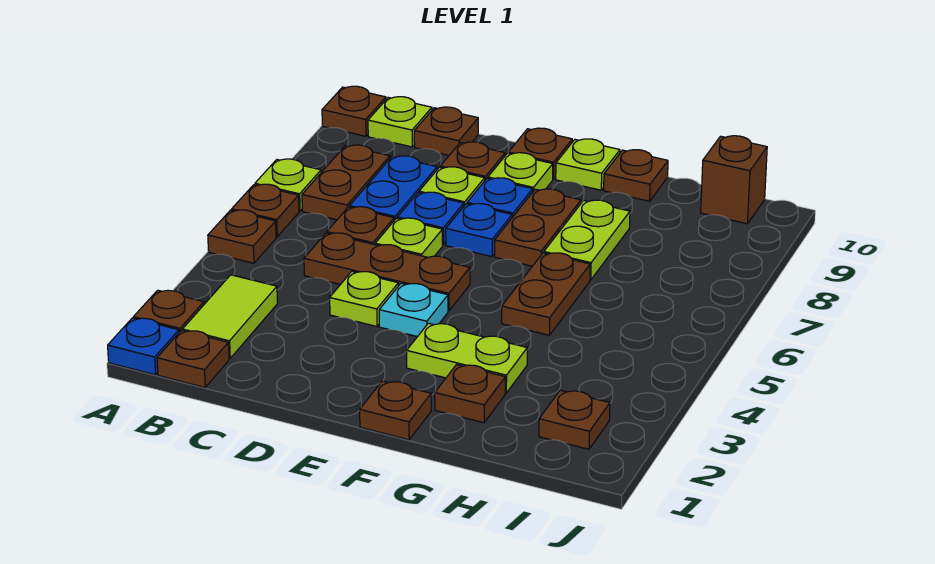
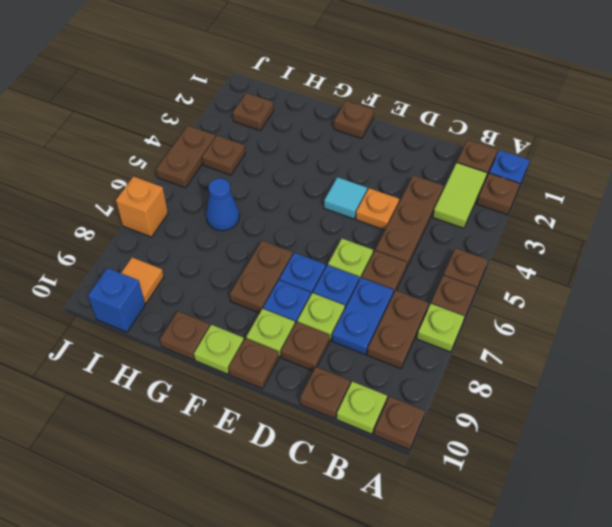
brown plate C5:E5 level 1 -> brown plate C3:C5 level 1
lime plate D4 level 1 -> orange plate D4 level 1
cyan plate E4 level 1 -> cyan tile E4 level 1
lime plate F3:G3 level 1 -> none
brown plate G2 level 1 -> brown plate I4 level 1
brown plate G5:G6 level 1 -> brown plate J4:J5 level 1
lime plate G7:G8 level 1 -> none
none -> blue cone H6 level 1
none -> orange tile I9 level 1
brown brick I10 level 1 -> blue brick I10 level 1
none -> orange brick J7 level 1

